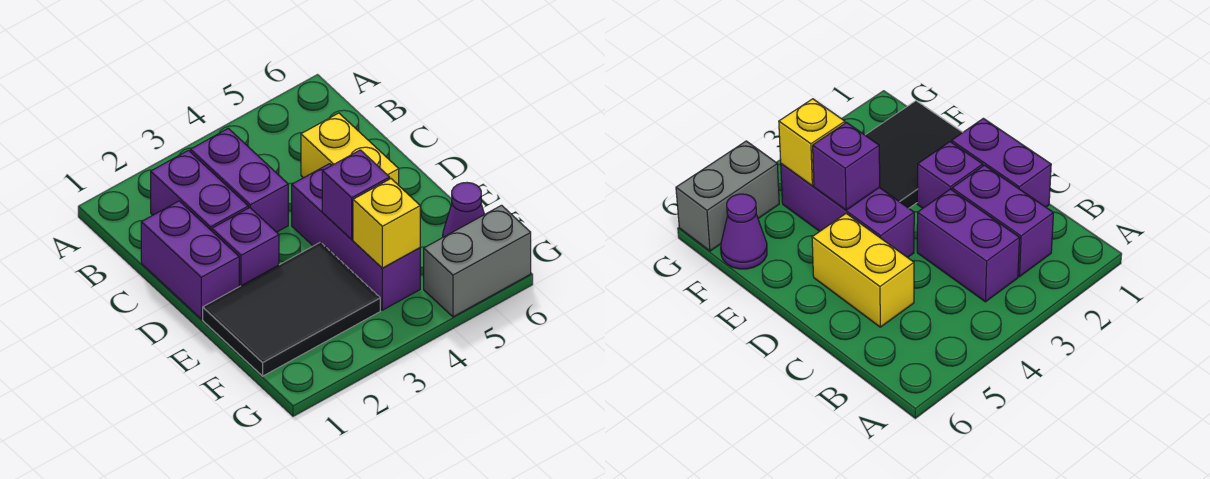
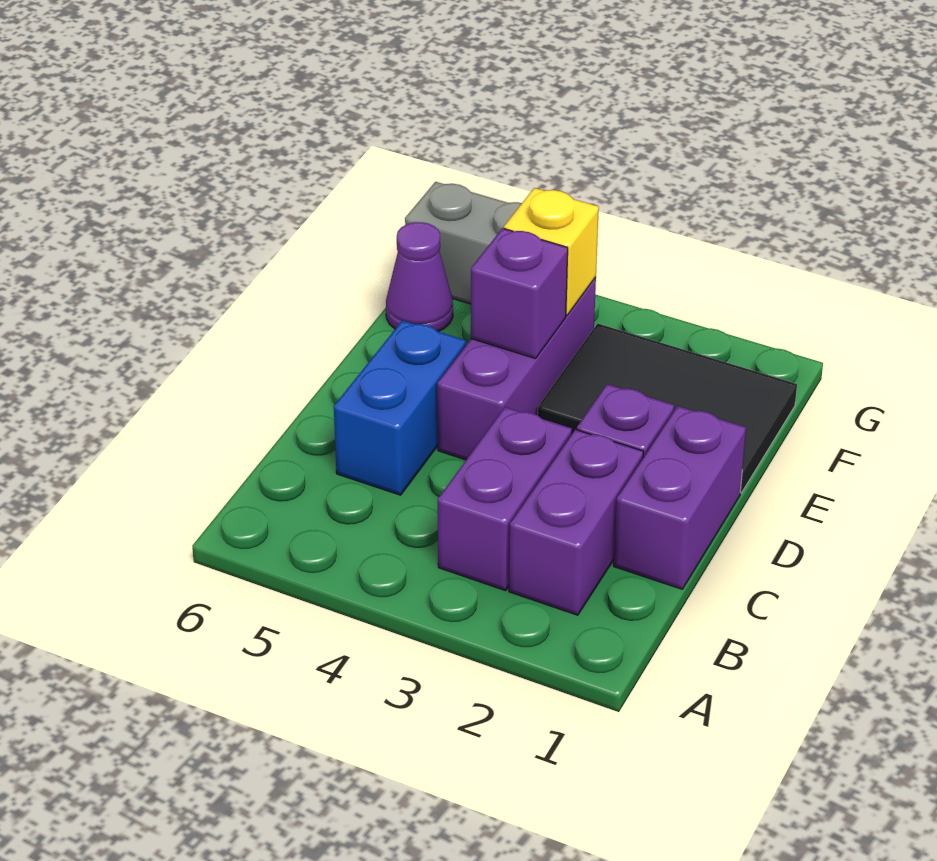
yellow brick C5:D5 level 1 -> blue brick C5:D5 level 1

